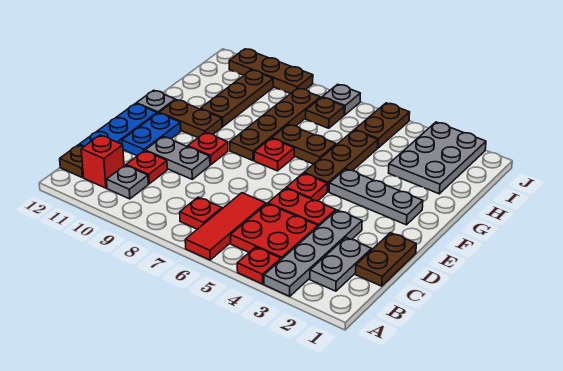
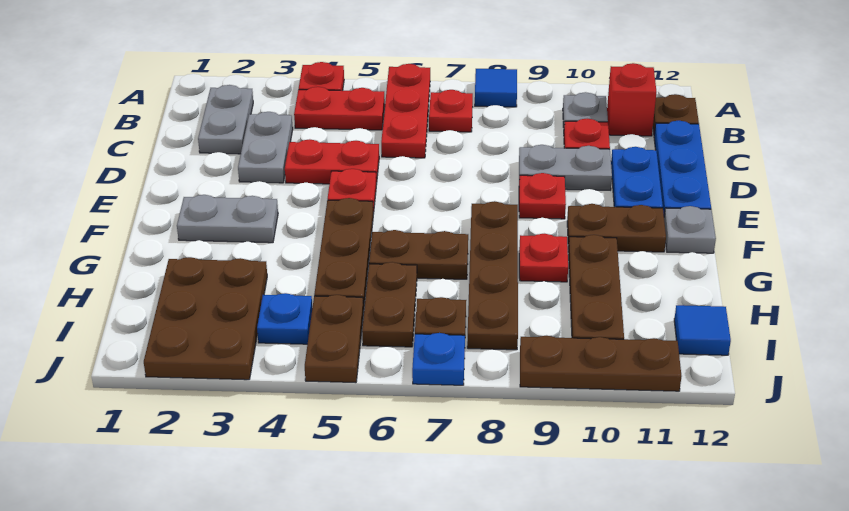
grey plate A3:D3 level 1 -> grey plate C3:D3 level 1
red tile A6:C6 level 1 -> red plate A6:C6 level 1
none -> blue tile A8 level 1
red plate B4:C5 level 1 -> red plate B4:B5 level 1
brown plate C1:D1 level 1 -> brown plate H6:I6 level 1
grey plate F2:F4 level 1 -> grey plate F2:F3 level 1
red plate F7 level 1 -> red plate G9 level 1
grey plate H2:J3 level 1 -> brown plate H2:J3 level 1
none -> blue plate I4 level 1
none -> blue tile I12 level 1
grey plate J7 level 1 -> blue plate J7 level 1

